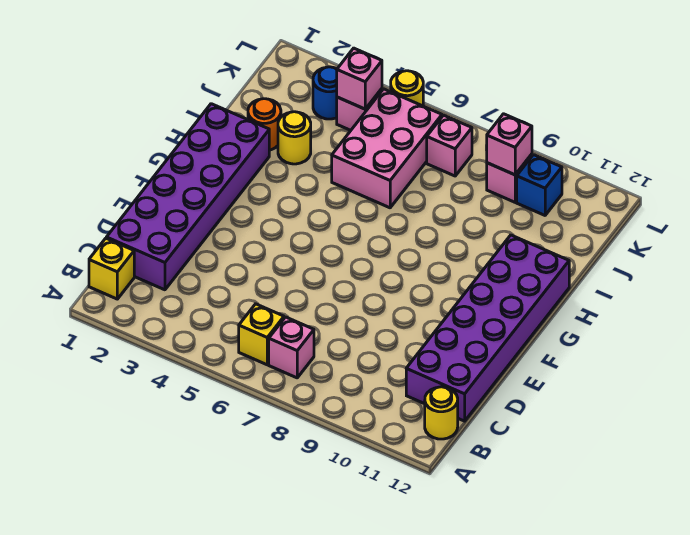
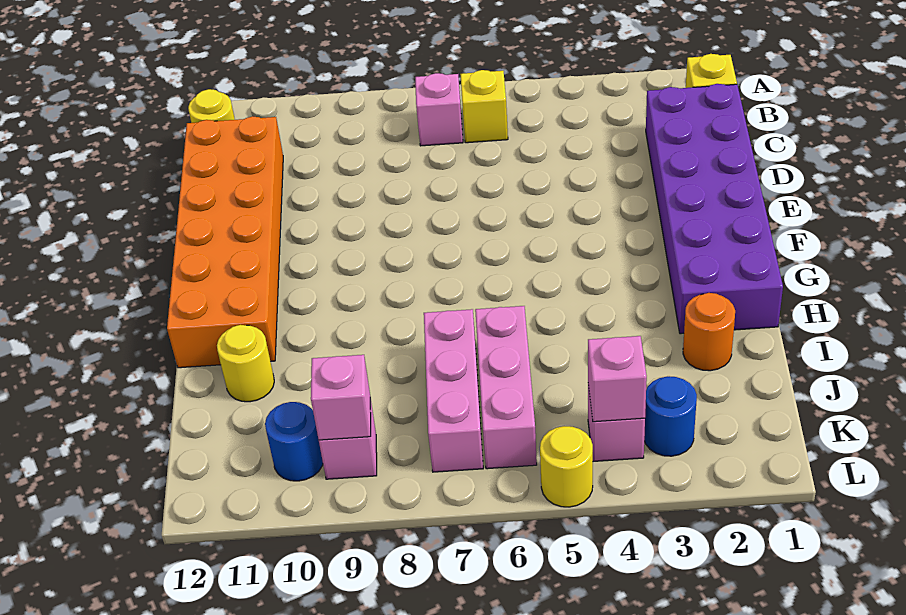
purple brick C11:H12 level 1 -> orange brick C11:H12 level 1
yellow round brick I3 level 1 -> yellow round brick I11 level 1
pink brick I5:K6 level 1 -> pink brick I6:K6 level 1
pink brick K7 level 1 -> pink brick I7:K7 level 1
blue brick K10 level 1 -> blue round brick K10 level 1

